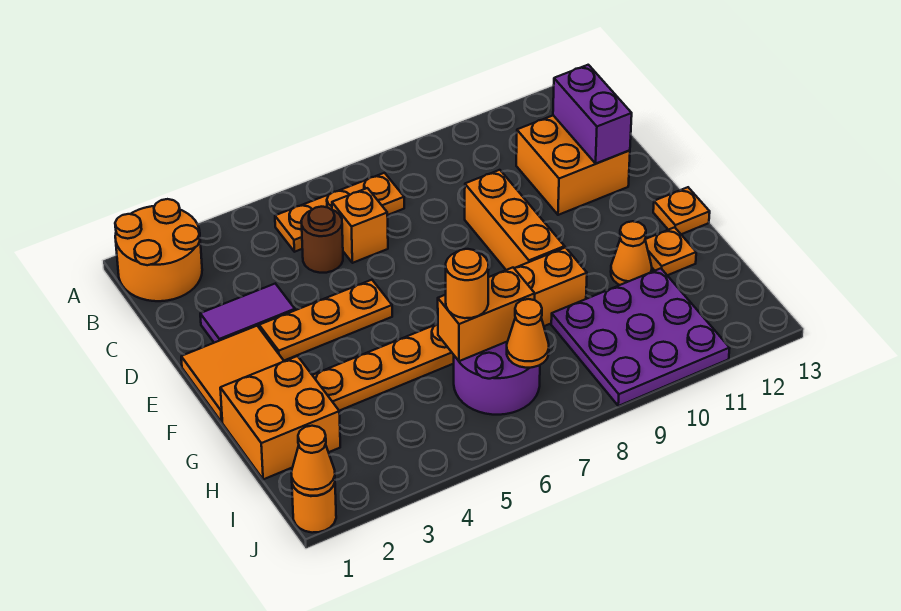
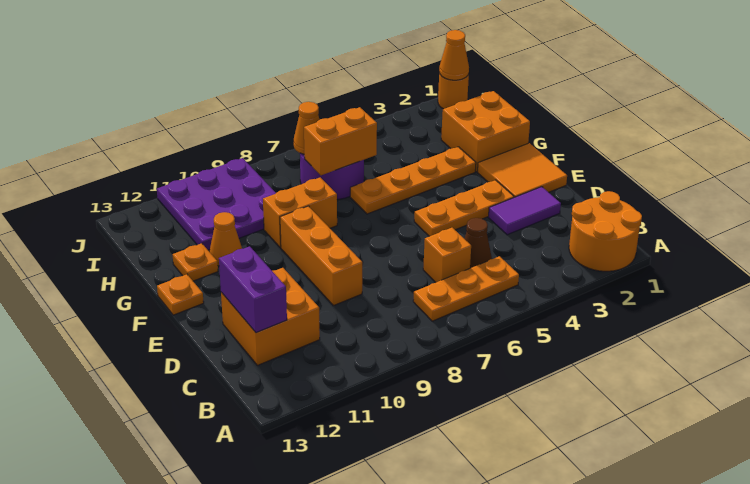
brown round brick C5 level 1 -> brown cone C5 level 1
orange round brick H6 level 3 -> none

